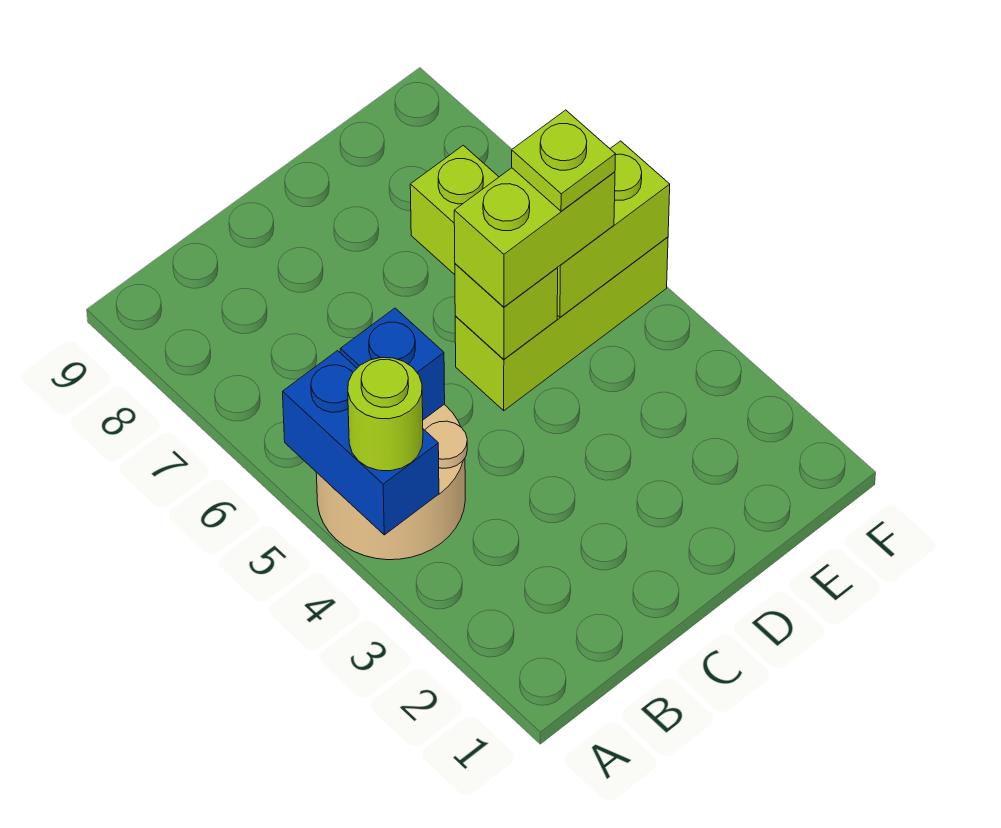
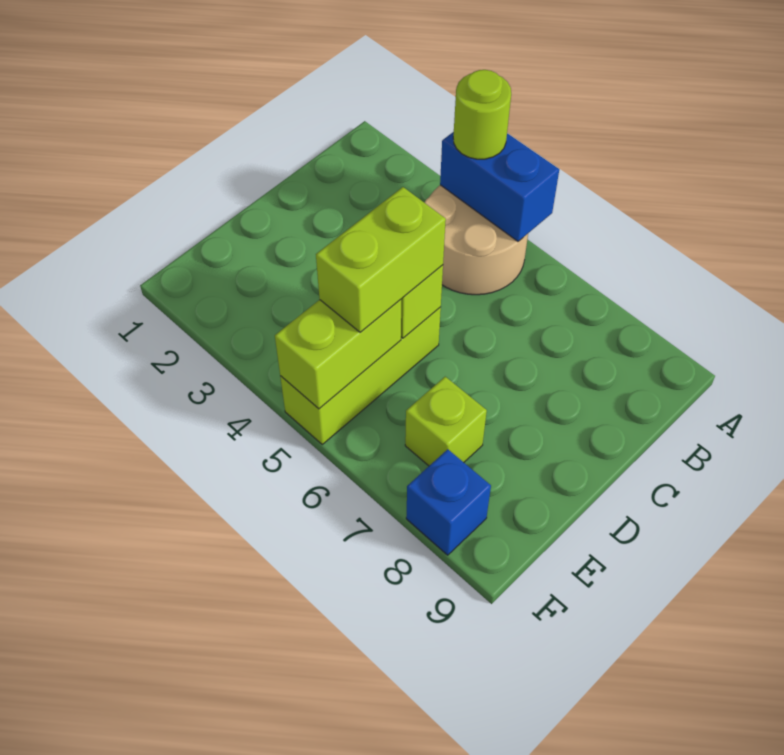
blue brick B5 level 2 -> blue brick F8 level 1
lime plate E5 level 4 -> none

